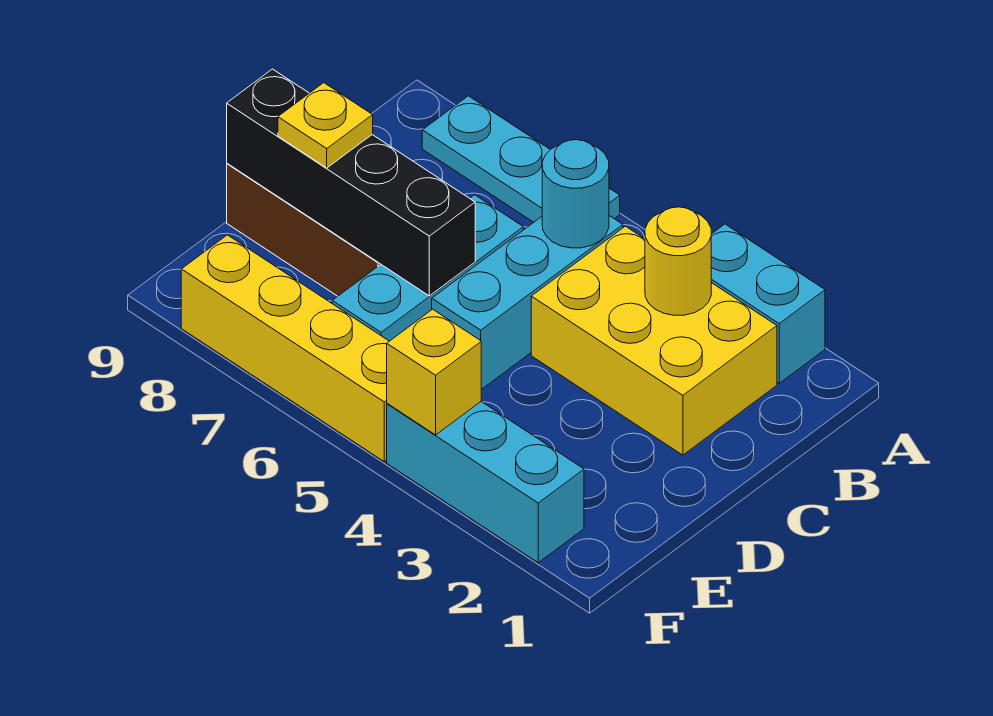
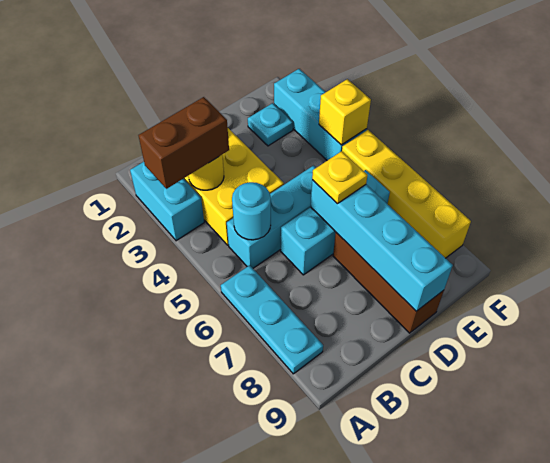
none -> brown brick A3:B3 level 3
black brick D6:D9 level 2 -> cyan brick D6:D9 level 2
yellow plate D8 level 3 -> yellow plate D6 level 3
none -> cyan plate E2 level 1

